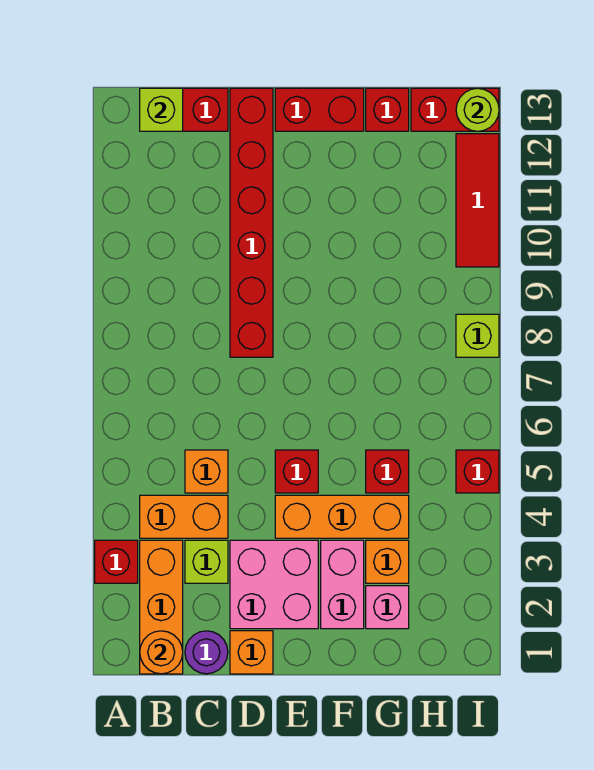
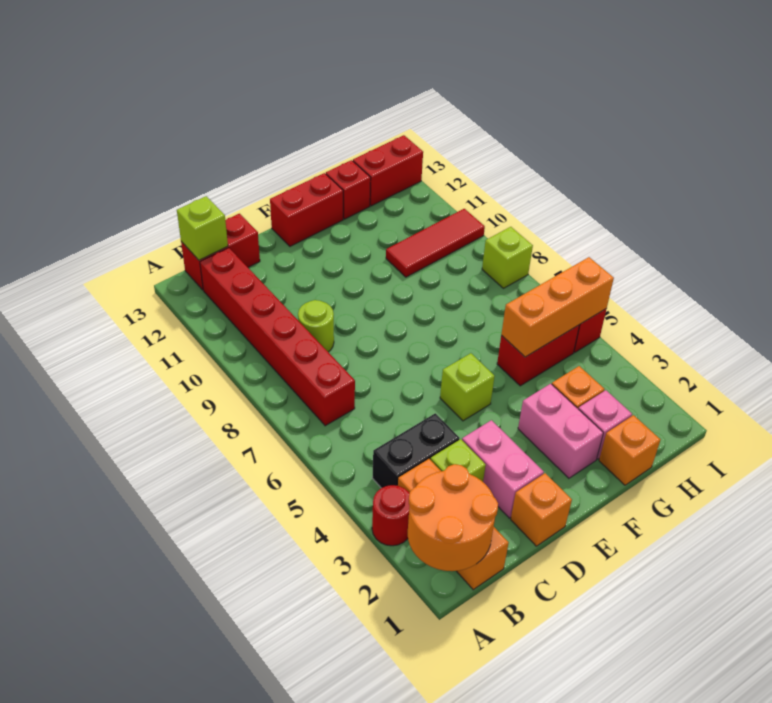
red brick A3 level 1 -> red round brick A3 level 1
orange round brick B1 level 2 -> orange round brick A1:B2 level 2
orange brick B4:C4 level 1 -> black brick B4:C4 level 1
purple round brick C1 level 1 -> none
orange brick C5 level 1 -> orange brick G1 level 1
pink brick D2:E3 level 1 -> pink brick D2:D3 level 1
red brick D8:D13 level 1 -> red brick B7:B12 level 1
orange brick E4:G4 level 1 -> orange brick G5:I5 level 2
red brick E5 level 1 -> lime brick E5 level 1
red brick G5 level 1 -> red brick G5:H5 level 1
red tile I10:I12 level 1 -> red tile G10:I10 level 1
lime round brick I13 level 2 -> lime round brick C9 level 1

